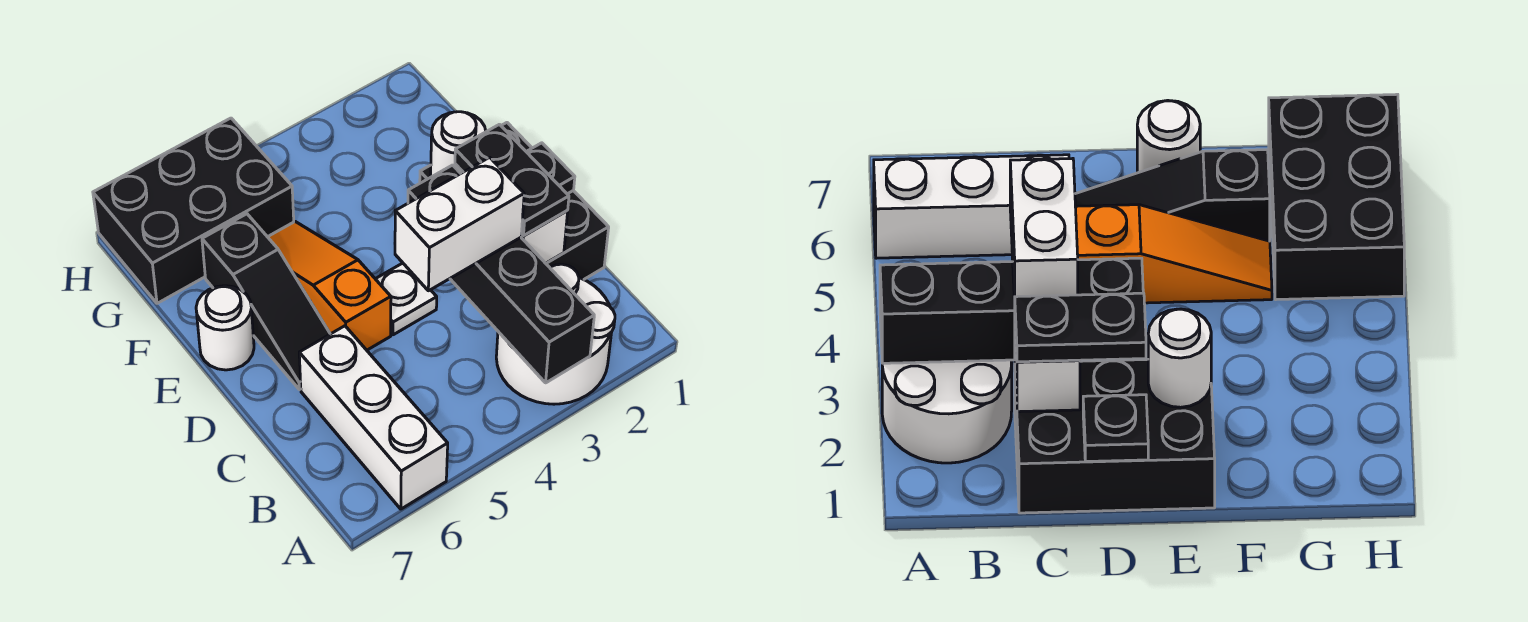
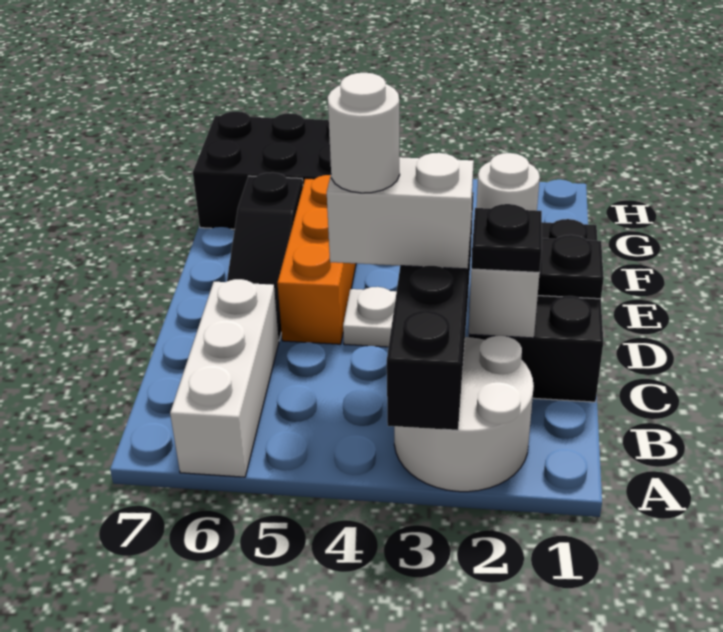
black plate C2:D2 level 3 -> black plate C2 level 3
orange slope D5:F5 level 1 top D -> orange brick D5:F5 level 1
white round brick E7 level 1 -> white round brick C4 level 4

